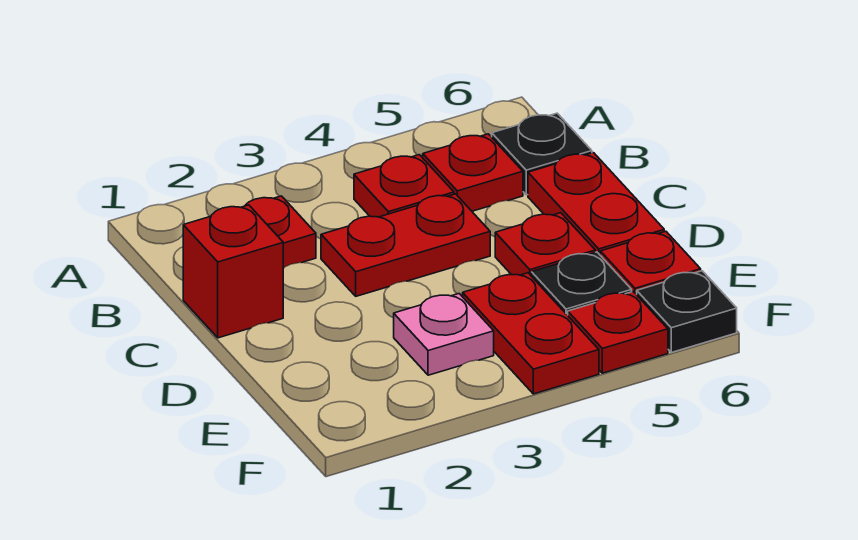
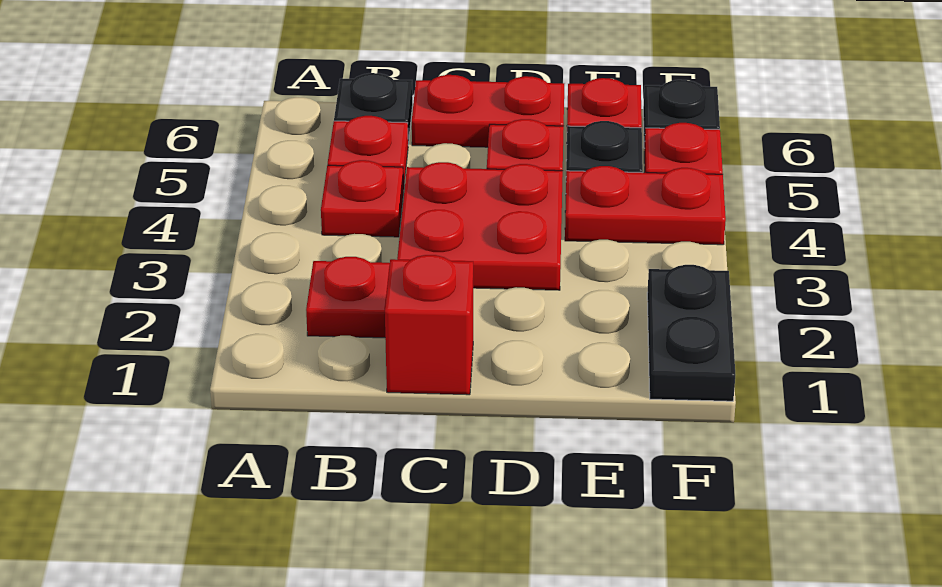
red plate C3:C4 level 1 -> red plate C3:D4 level 1
pink plate E3 level 1 -> none
none -> black plate F1:F2 level 1

